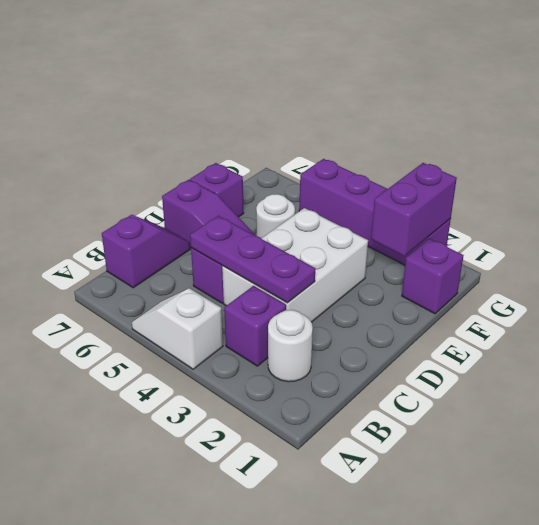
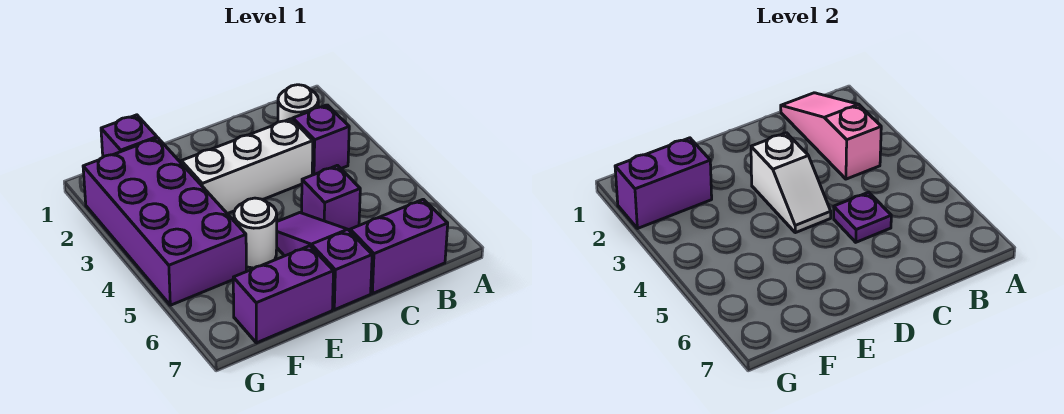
white slope A4:A5 level 1 top 4 -> white slope D3:D4 level 2 top 3
none -> pink slope B1:B3 level 2 top 3
purple slope B7:C7 level 1 top B -> purple brick B7:C7 level 1
white brick C3:E4 level 1 -> white brick C3:E3 level 1
purple plate C3:C5 level 2 -> purple plate C5 level 2
purple brick E7 level 1 -> purple brick E7:F7 level 1
purple brick G2:G5 level 1 -> purple brick F2:G5 level 1

